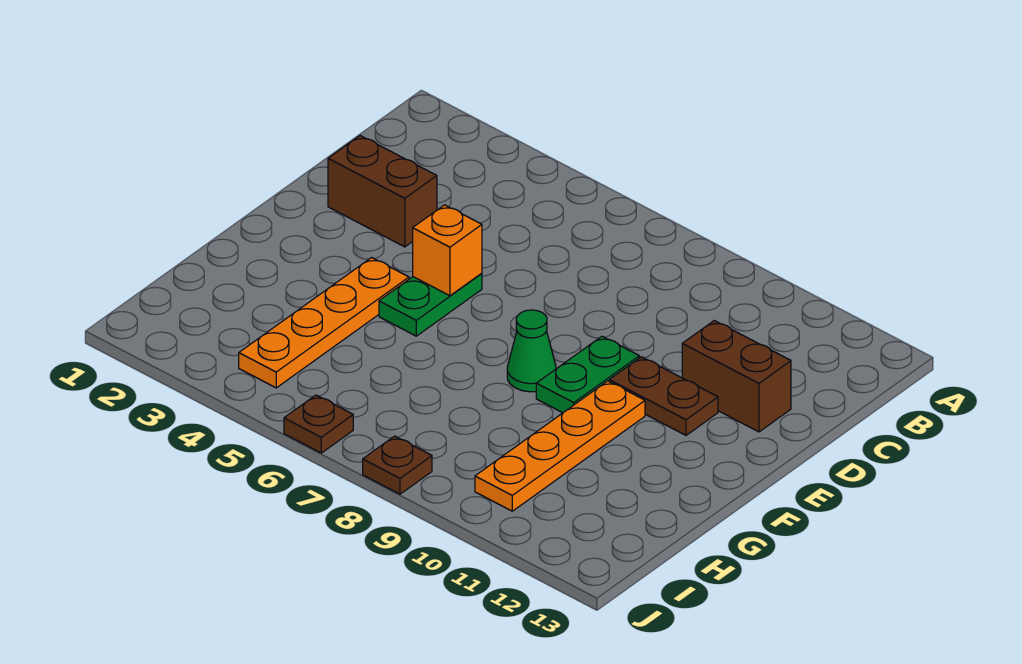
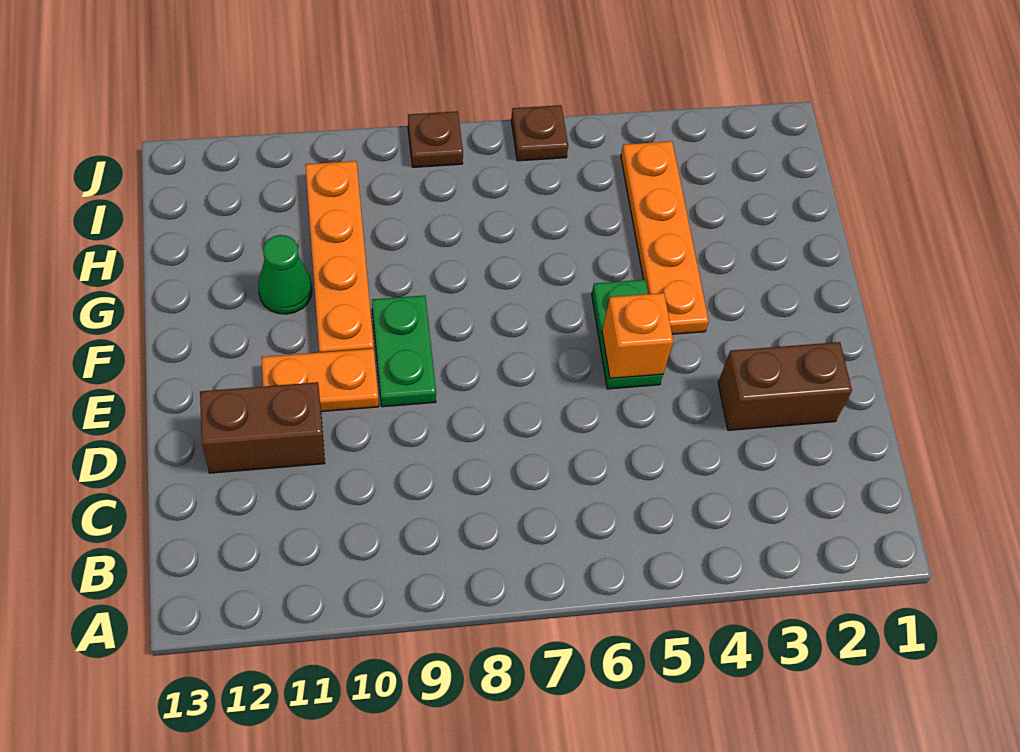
brown plate E10:E11 level 1 -> orange plate E10:E11 level 1
green cone F8 level 1 -> green cone G11 level 1

